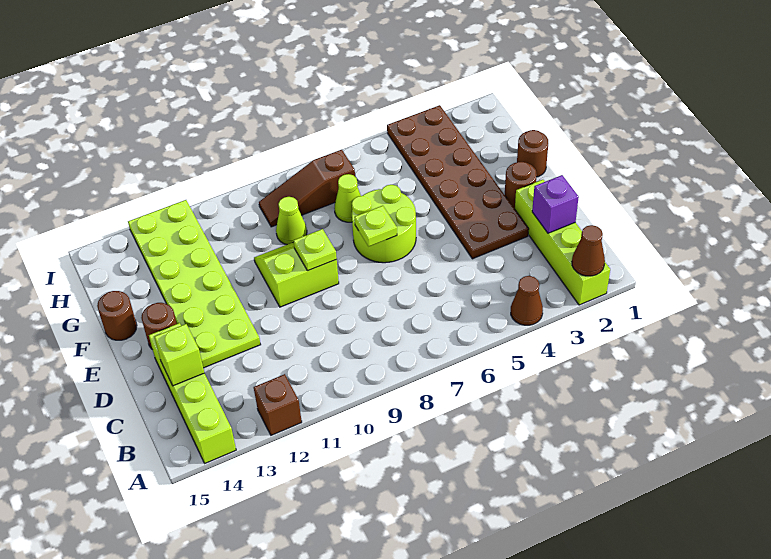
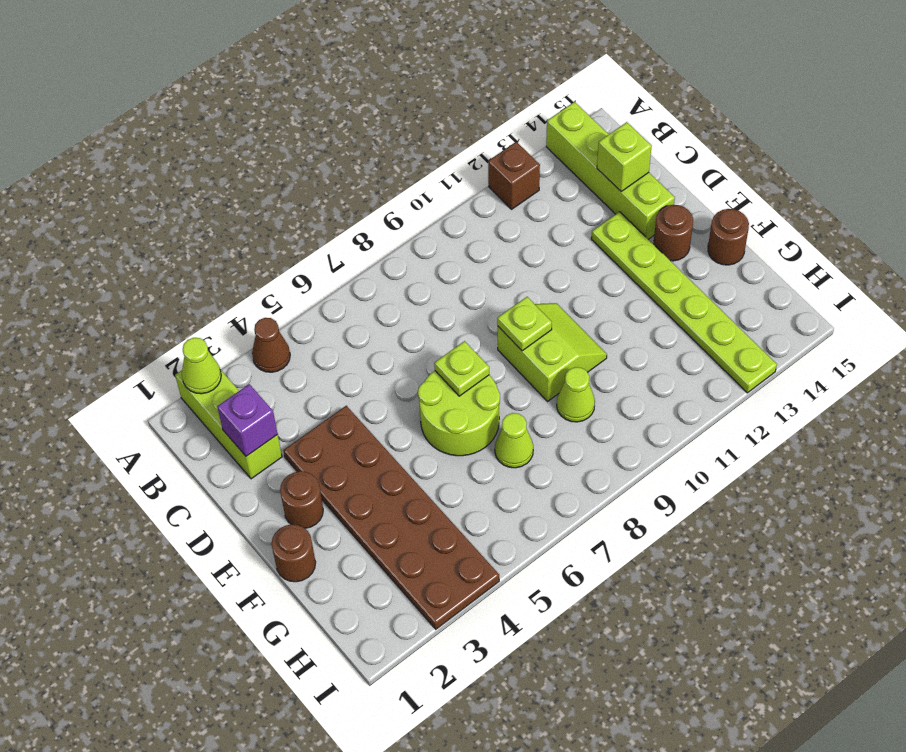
lime brick A2:D2 level 1 -> lime brick A2:C2 level 1
brown cone A2 level 2 -> lime cone A2 level 2
lime plate D12:I13 level 1 -> lime plate D13:I13 level 1
lime slope E9:F10 level 1 top E -> lime slope E9:F10 level 1 top 9
brown slope H7:H9 level 1 top 7 -> none

